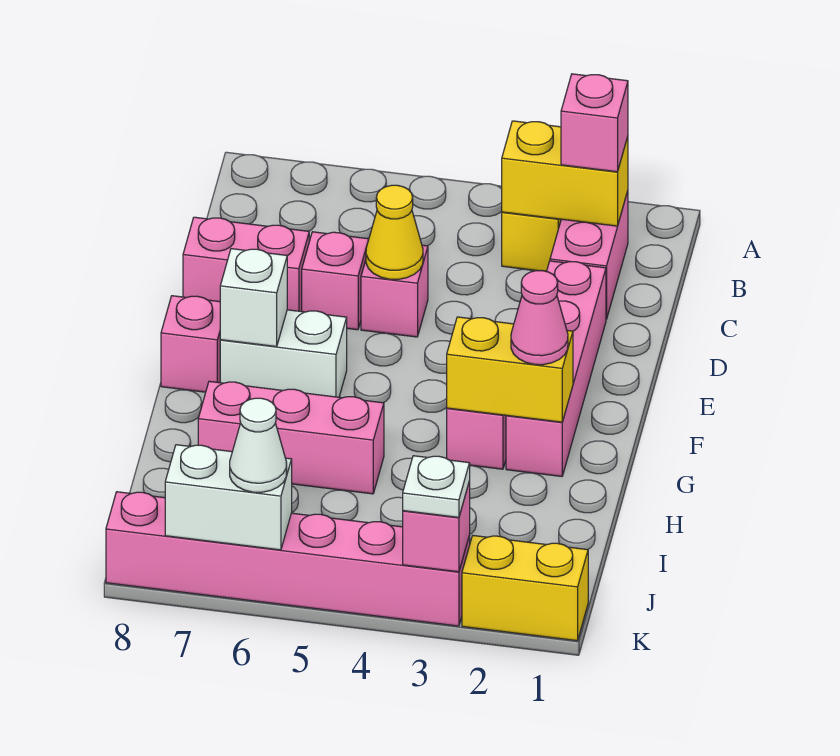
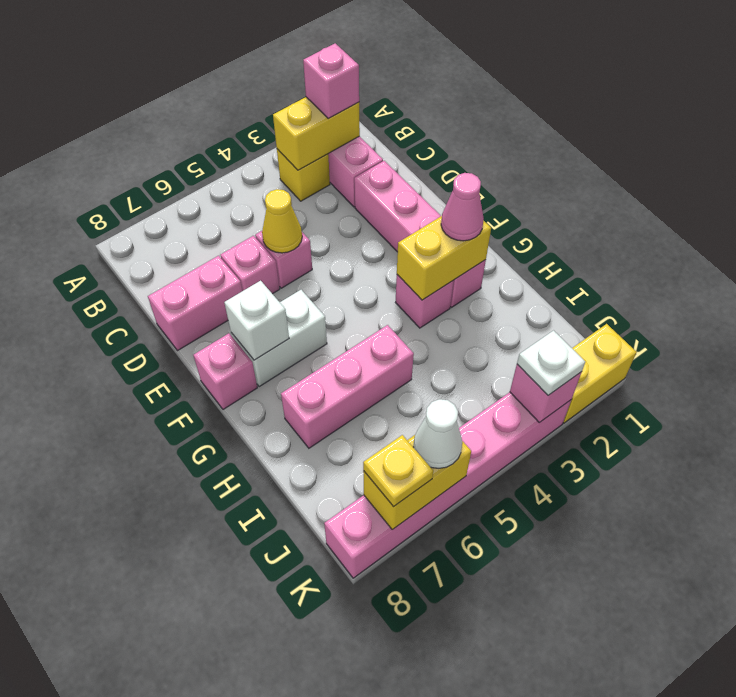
white brick K6:K7 level 2 -> yellow brick K6:K7 level 2
none -> yellow plate K7 level 3

